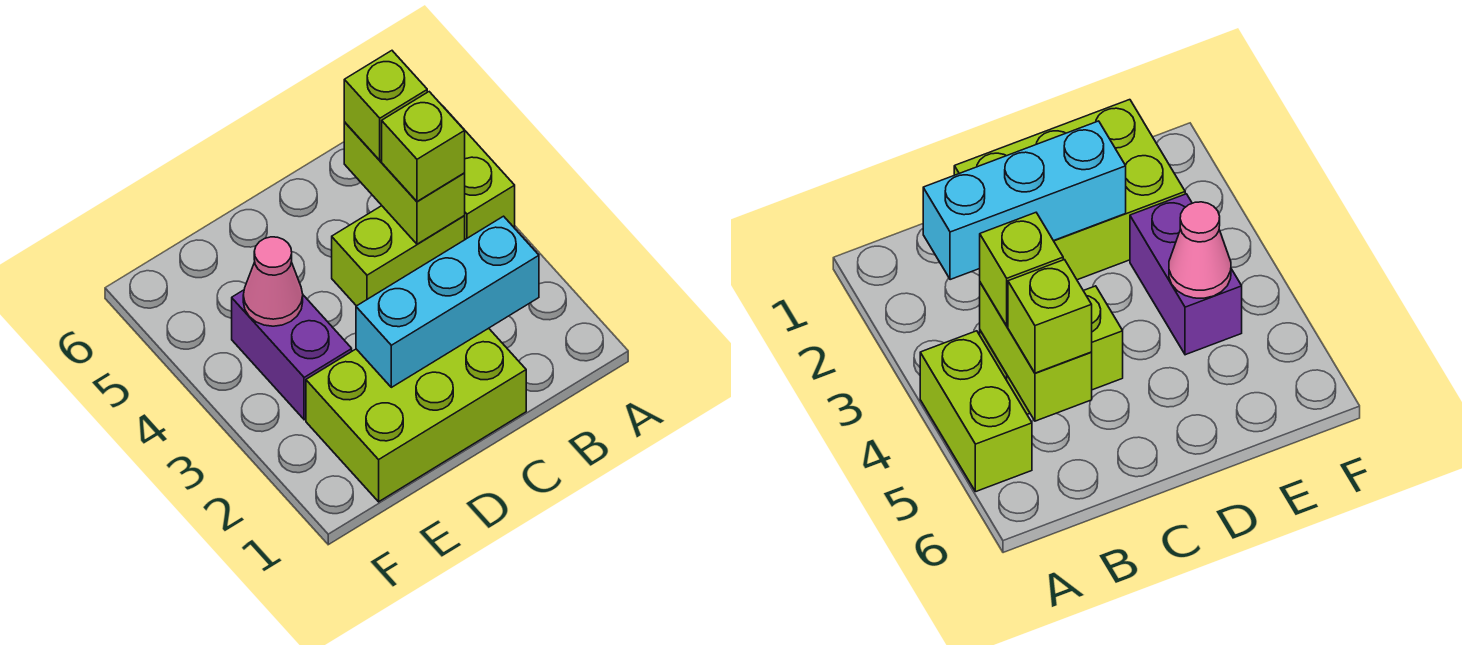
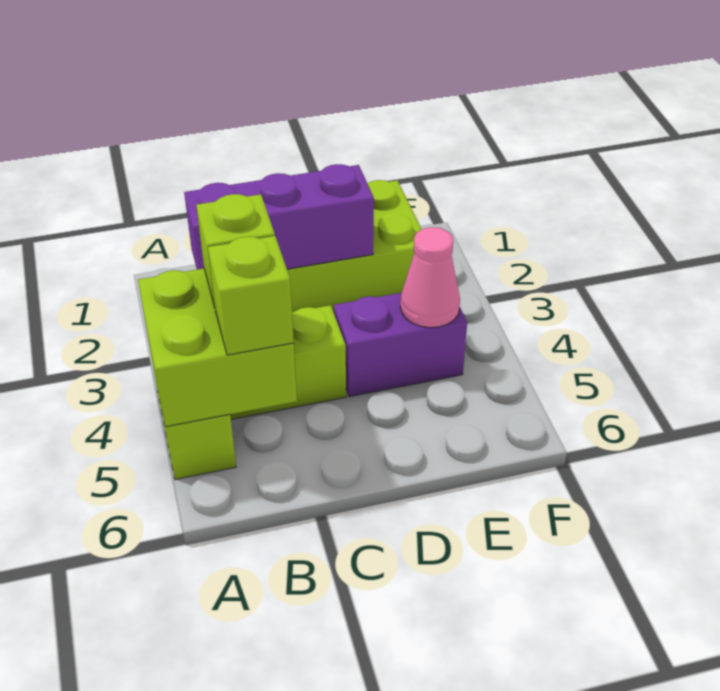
cyan brick B2:D2 level 2 -> purple brick B2:D2 level 2
lime brick B4:B5 level 2 -> lime brick A4:B5 level 2
purple brick E3:E4 level 1 -> purple brick D4:E4 level 1

